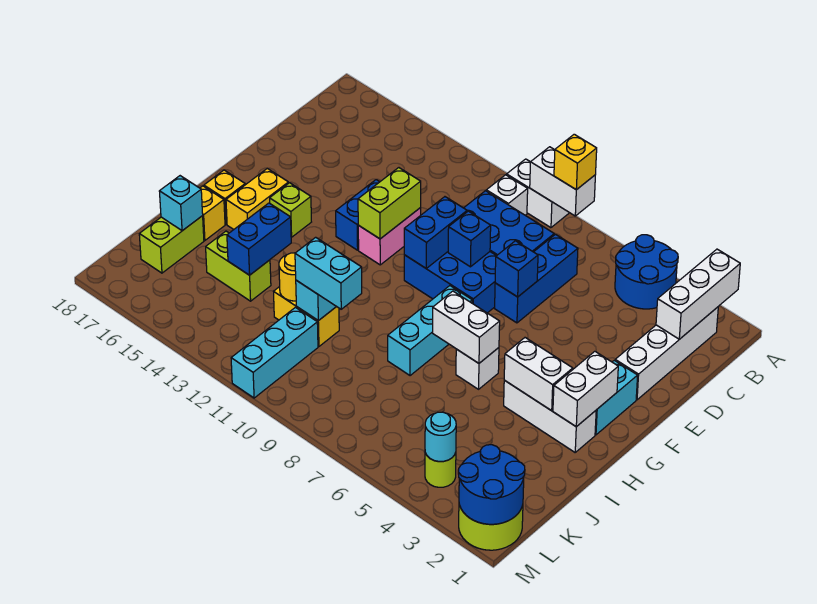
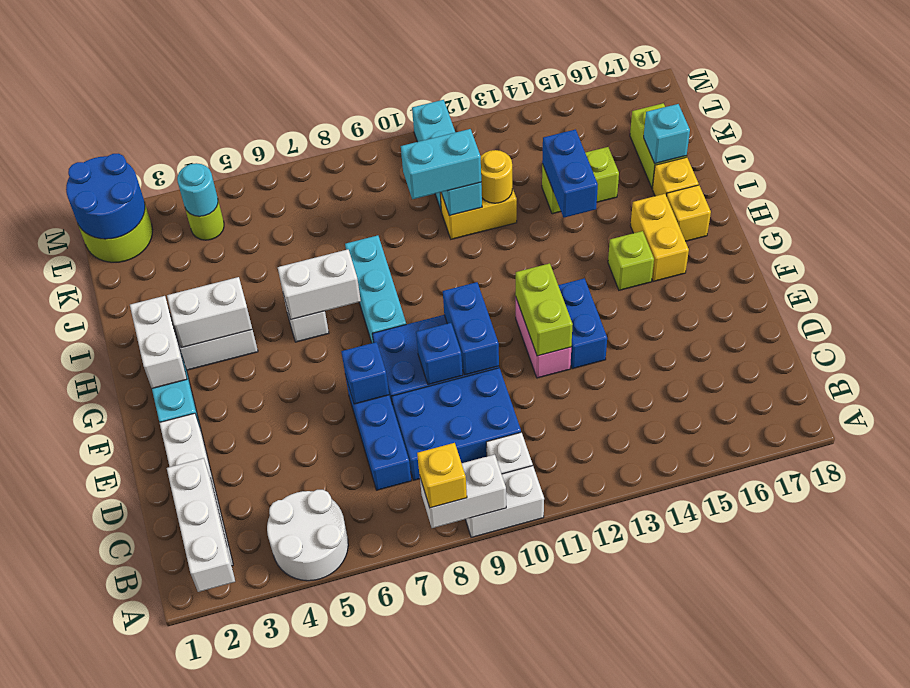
blue round brick A4:B5 level 1 -> white round brick A4:B5 level 1

